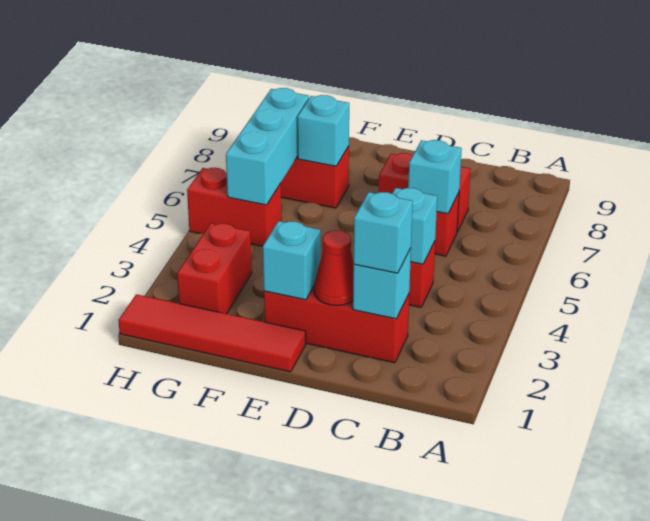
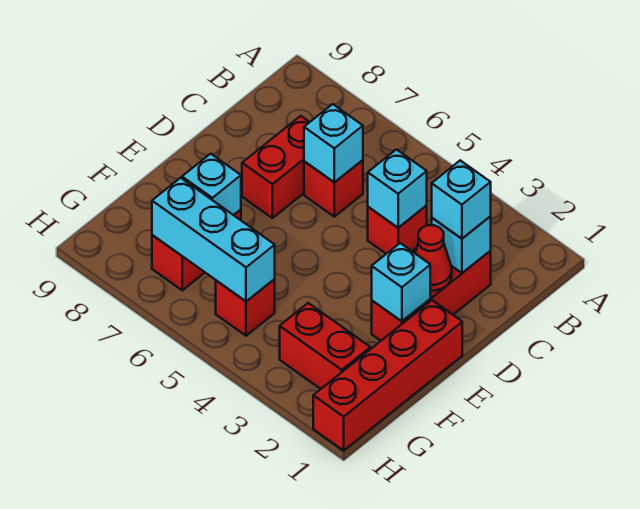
red tile E1:H1 level 1 -> red brick E1:H1 level 1
red brick G5:H5 level 1 -> red brick G5 level 1

